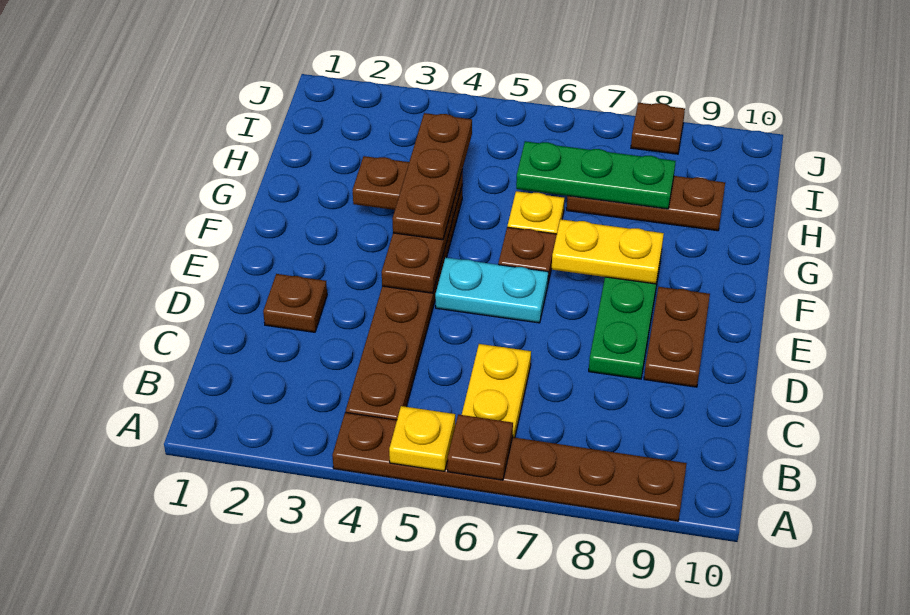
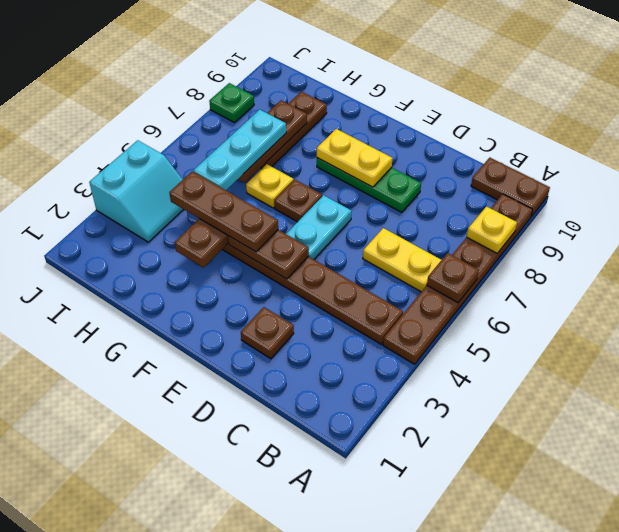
yellow plate A5 level 2 -> yellow plate A8 level 2
brown plate D9:E9 level 1 -> brown plate A10:B10 level 1
yellow plate F7:F8 level 2 -> yellow plate E8:F8 level 2
none -> cyan plate H5:H7 level 3
green plate H6:H8 level 2 -> brown plate H6:H8 level 2
none -> cyan slope I3:J4 level 1 top J
brown plate J8 level 1 -> green plate J8 level 1

